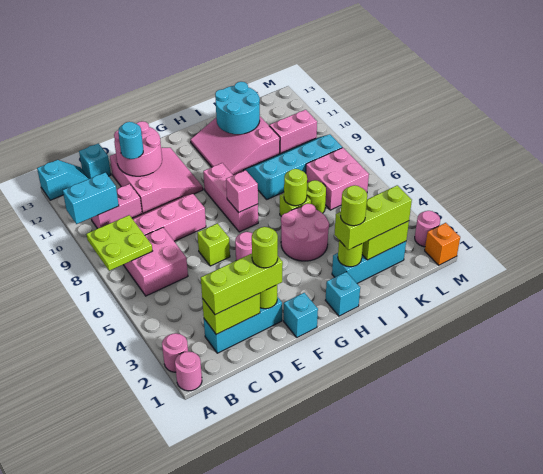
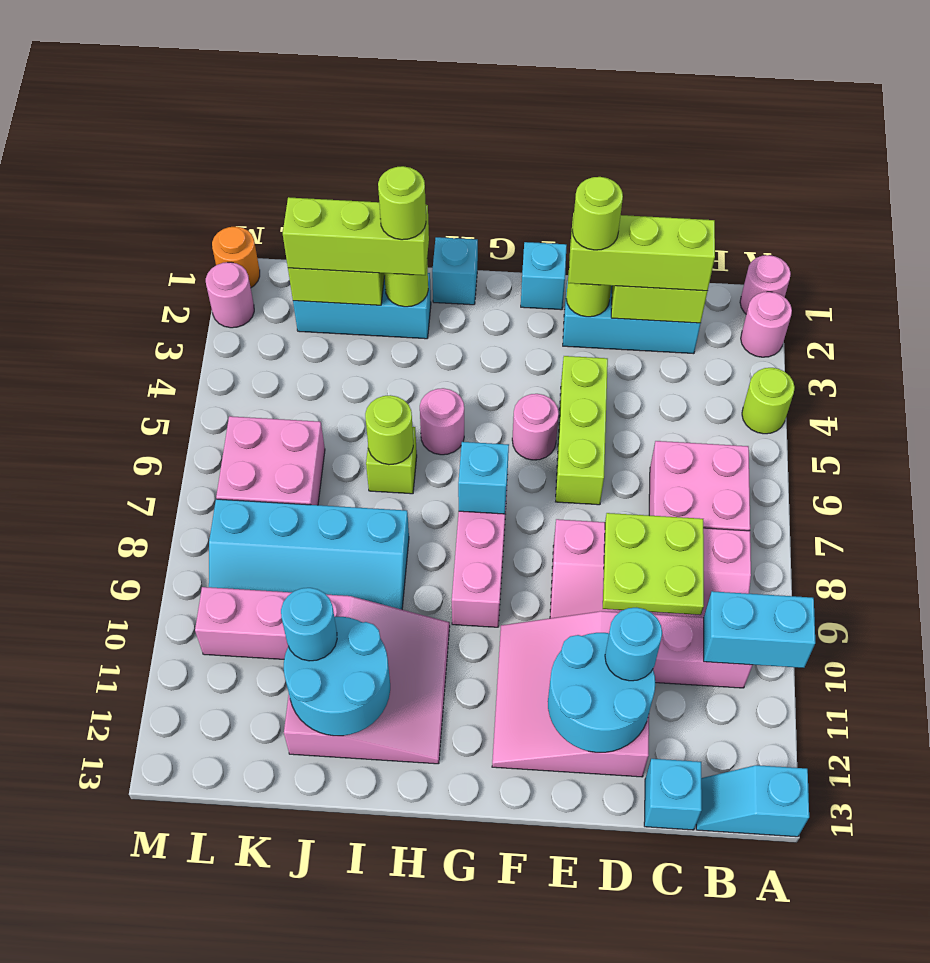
lime plate A7:B8 level 2 -> lime plate C8:D9 level 2
pink round brick D11:E12 level 2 -> cyan round brick D11:E12 level 2
lime brick E6 level 1 -> lime brick E4:E6 level 1
pink brick G7 level 2 -> cyan brick G7 level 2
pink round brick H4:I5 level 1 -> pink round brick H5 level 1
lime round brick J6 level 1 -> lime round brick A4 level 1
none -> cyan round brick J11 level 3
orange brick M1 level 1 -> orange round brick M1 level 1

